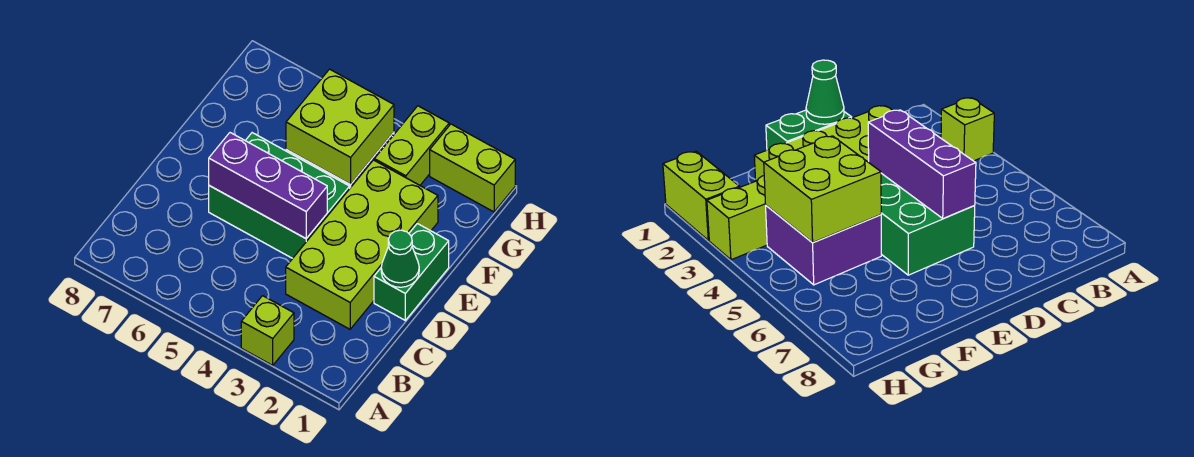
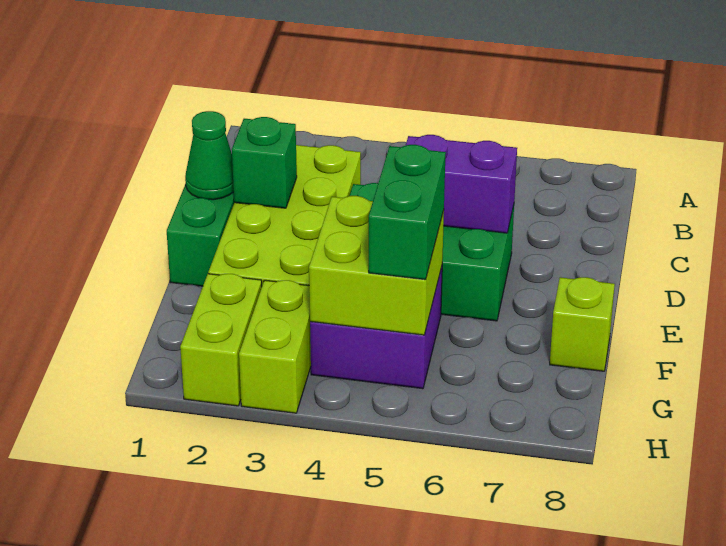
lime brick A3 level 1 -> lime brick F8 level 1
none -> green brick D2 level 2
purple brick D4:D6 level 2 -> purple brick D5:D6 level 2
none -> green brick F5:G5 level 3
lime brick H1:H2 level 1 -> lime brick G2:H2 level 1

